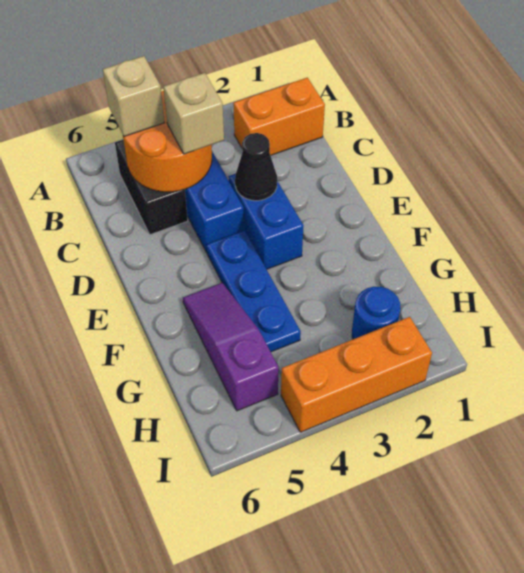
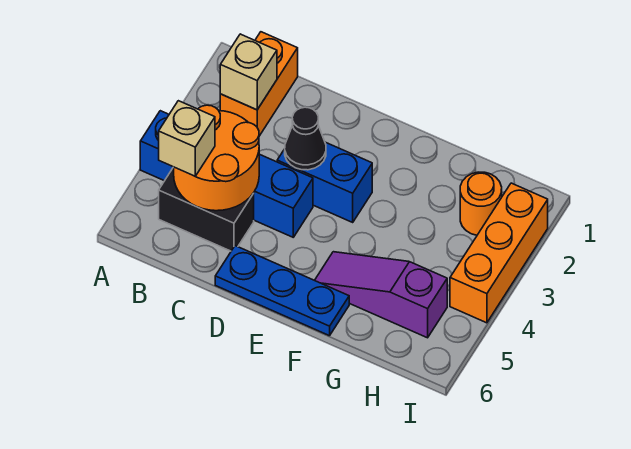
tan brick C4 level 3 -> tan brick B2 level 2
blue plate E4:G4 level 1 -> blue plate D6:F6 level 1
blue round brick H2 level 1 -> orange round brick H2 level 1

